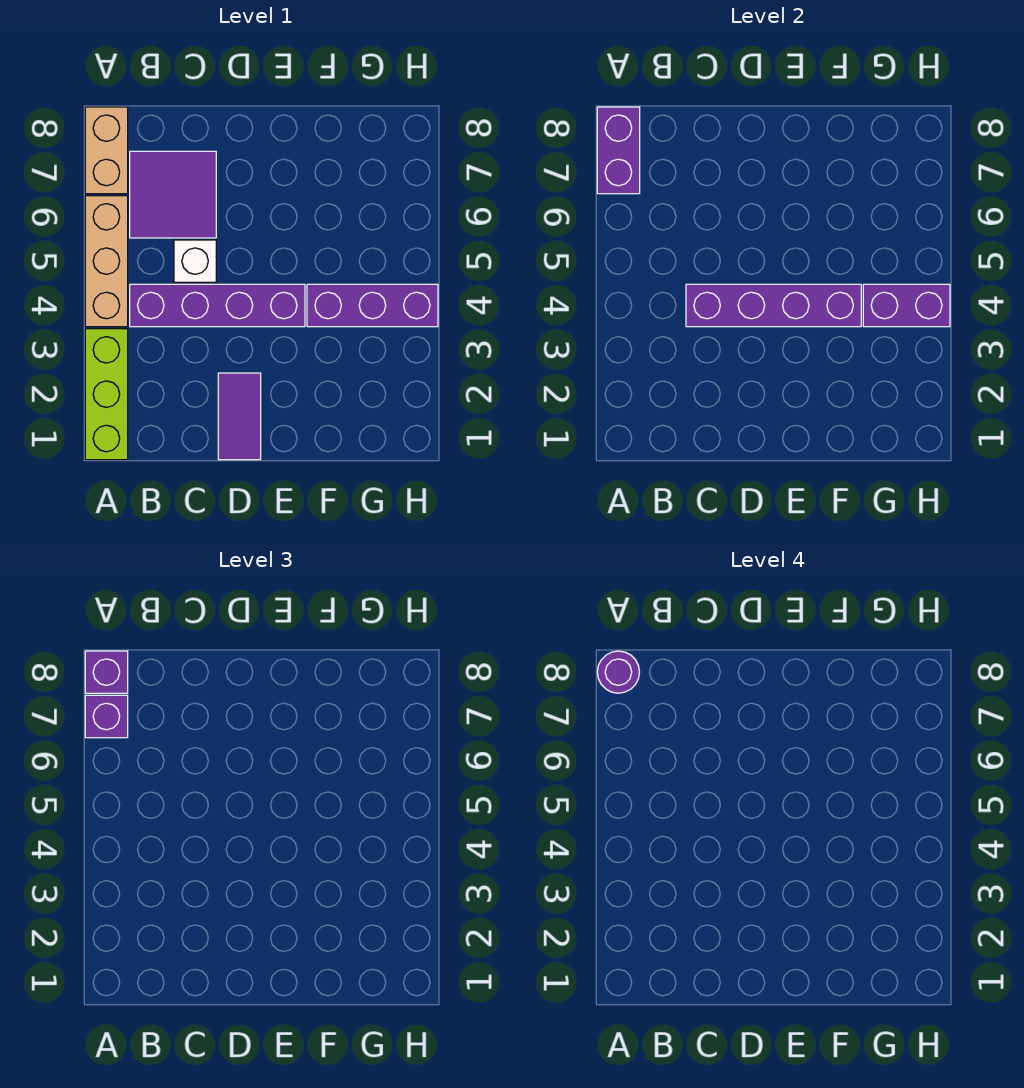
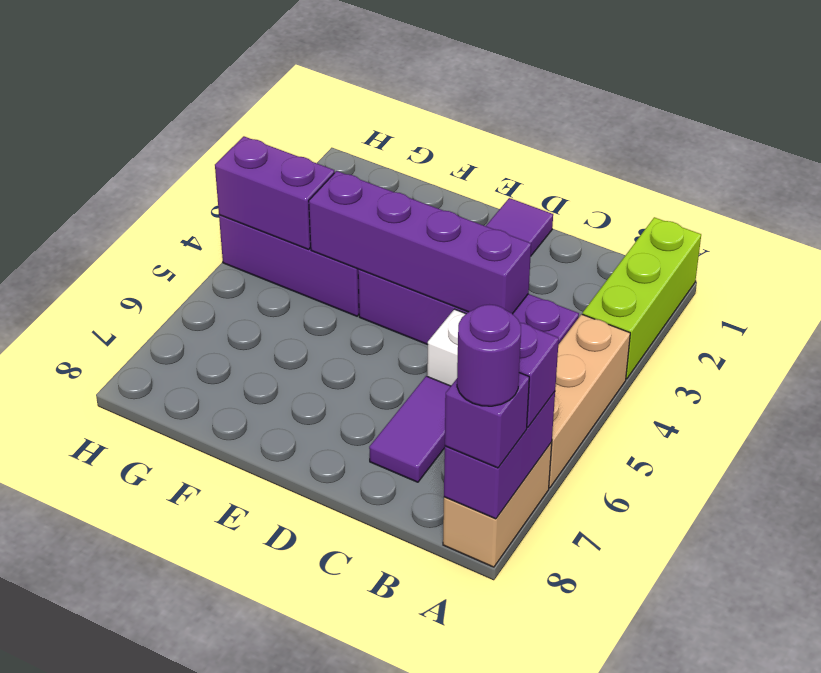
purple tile B6:C7 level 1 -> purple tile C6:C7 level 1

